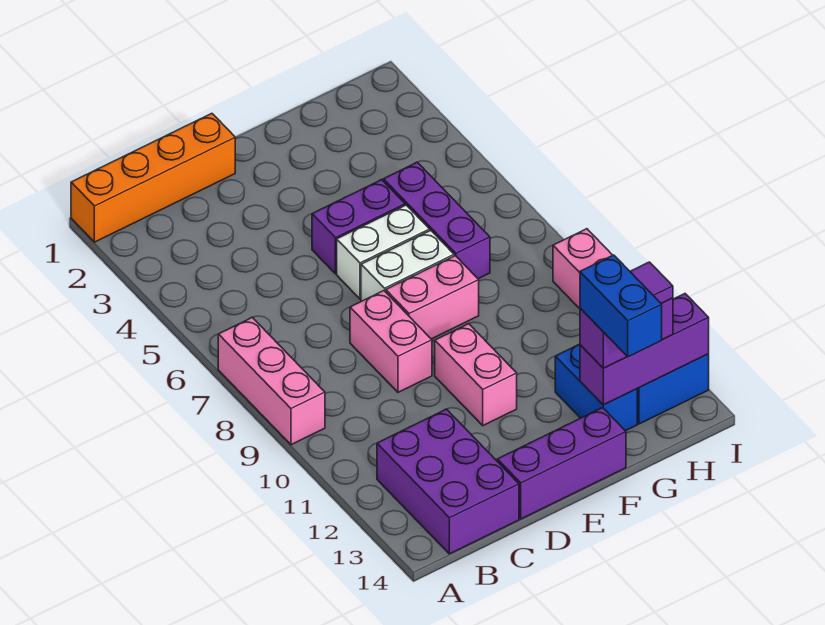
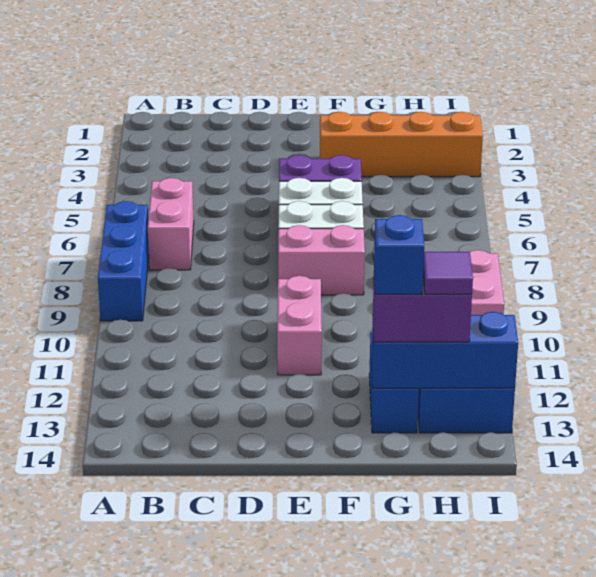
orange brick A1:D1 level 1 -> orange brick F3:I3 level 1
pink brick A7:A9 level 1 -> blue brick A7:A9 level 1
purple brick B12:C14 level 1 -> none
pink brick D8:D9 level 1 -> pink brick B6:B7 level 1
purple brick D14:F14 level 1 -> none
purple brick G5:G7 level 1 -> none
purple brick G13:I13 level 2 -> blue brick G13:I13 level 2
blue brick G13:G14 level 4 -> blue brick G13 level 4

